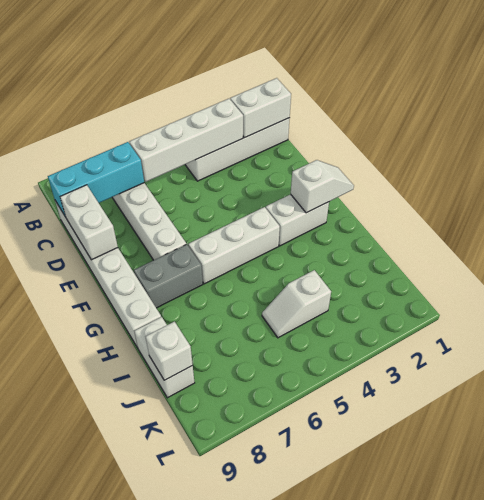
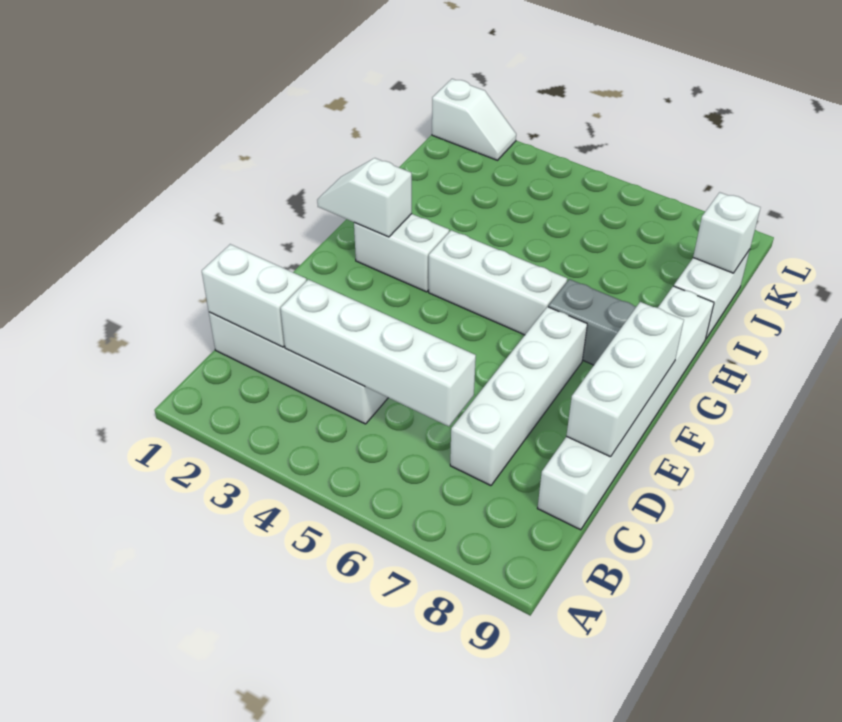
cyan brick C7:C9 level 2 -> none
white brick D9:E9 level 2 -> white brick D9:F9 level 2
white slope J4:J5 level 1 top 4 -> white slope L1:L2 level 1 top 1

